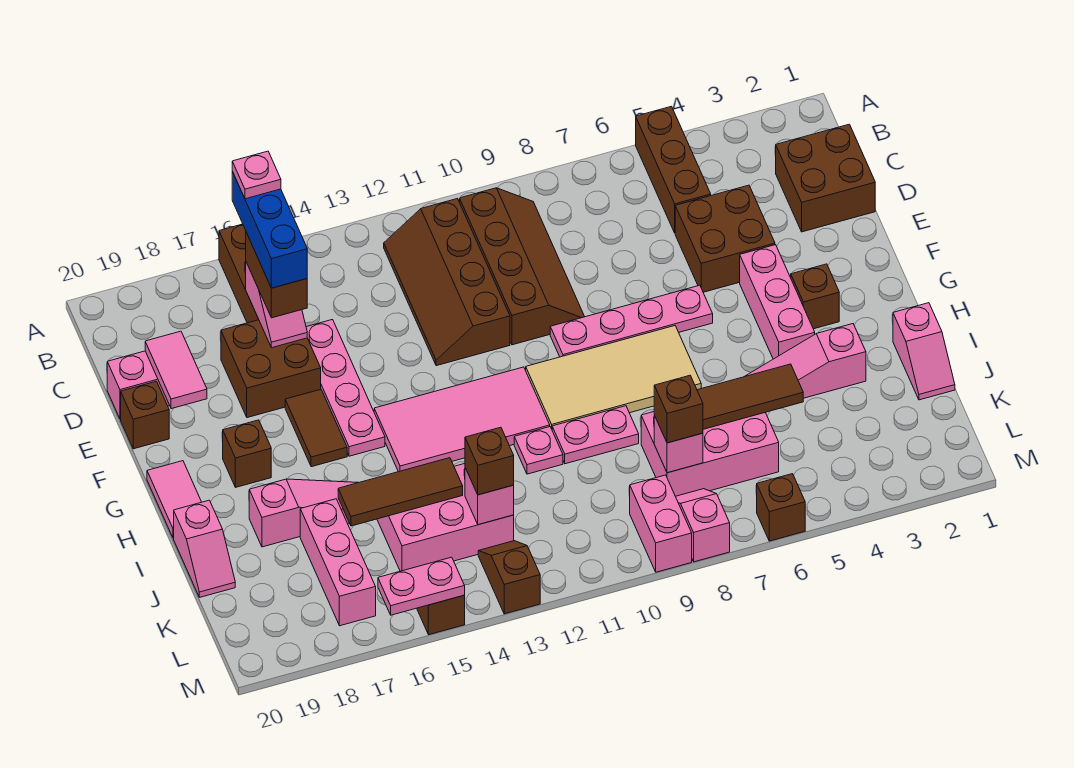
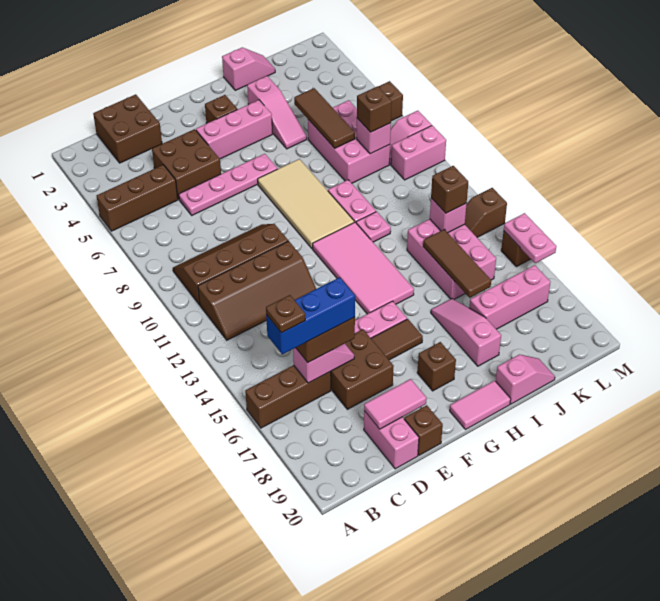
pink plate B16 level 5 -> brown plate B16 level 5
pink plate F6:F9 level 1 -> pink plate D6:G6 level 1

